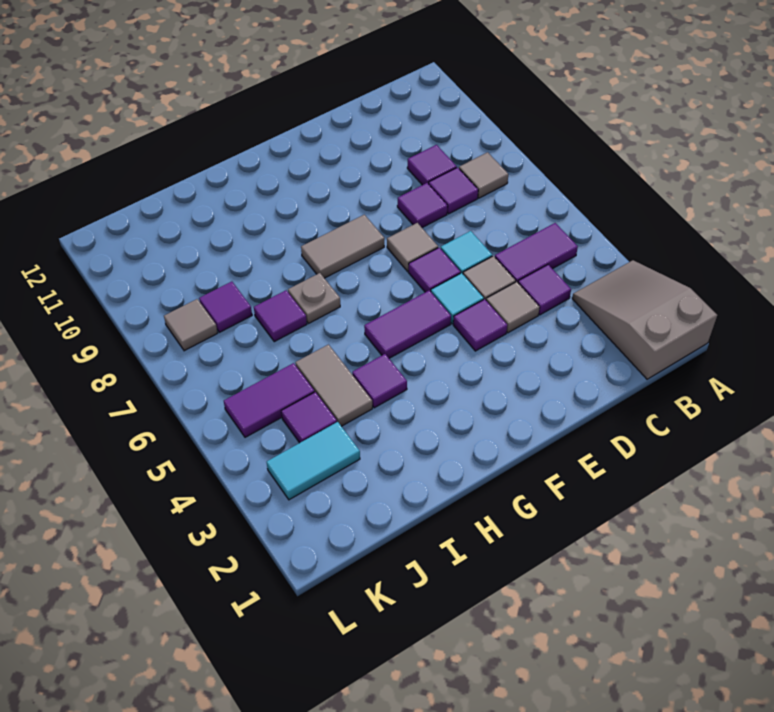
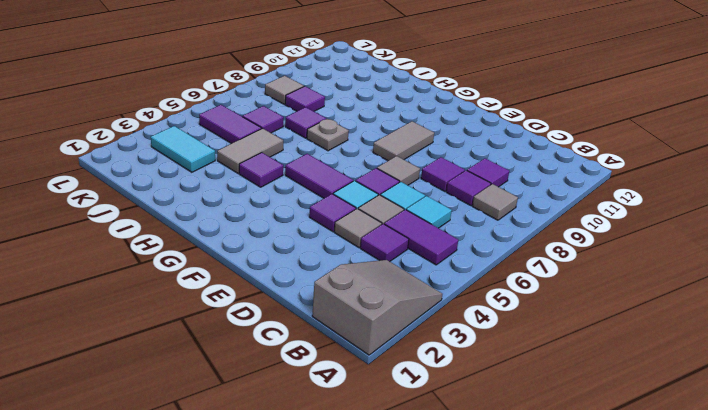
none -> cyan tile C6 level 1
grey tile F8:G8 level 1 -> grey tile F8:F9 level 1
purple tile J4 level 1 -> purple tile J6 level 1

